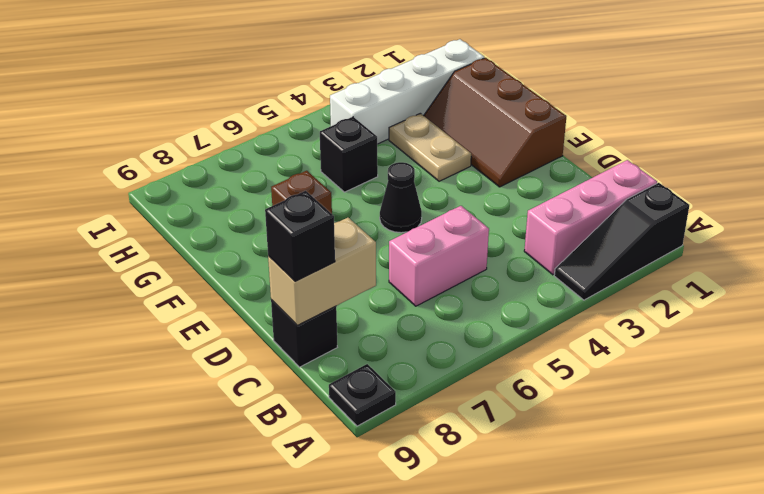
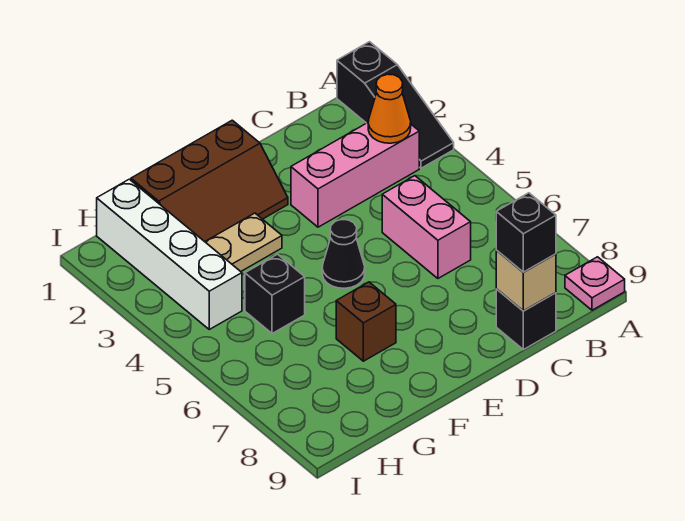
black plate A9 level 1 -> pink plate A9 level 1
pink brick B1:B3 level 1 -> pink brick B3:D3 level 1
none -> orange cone B3 level 2
tan brick C8:C9 level 2 -> tan brick C9 level 2

